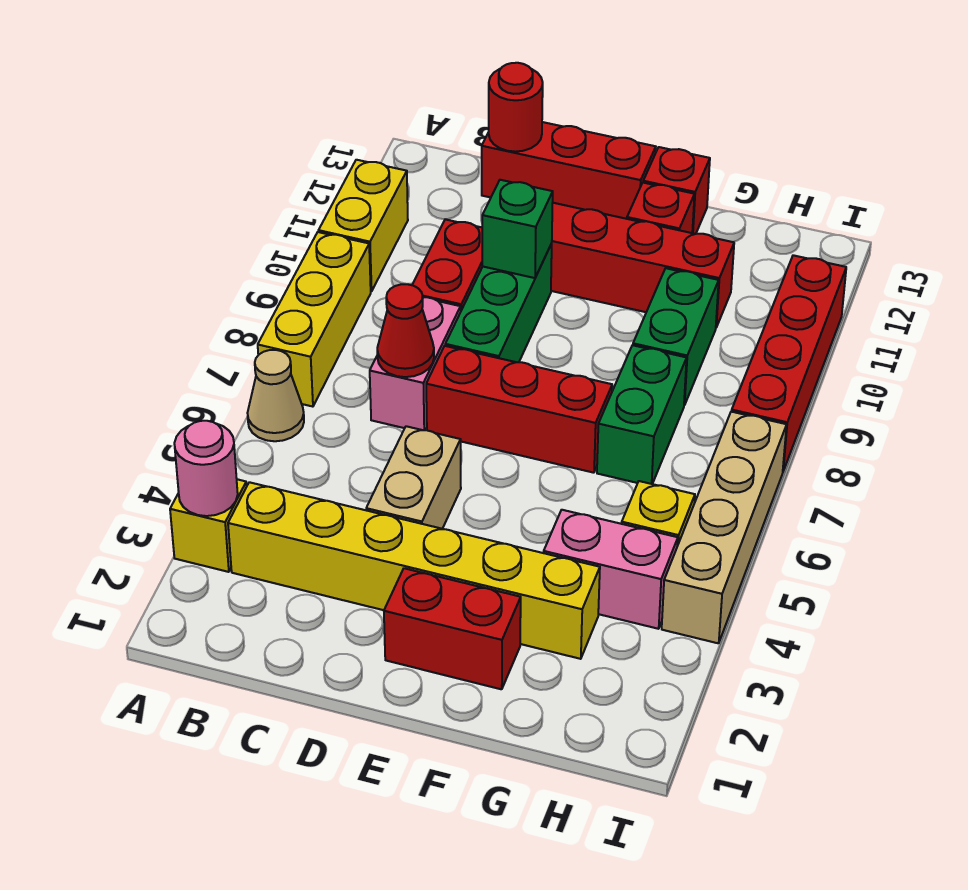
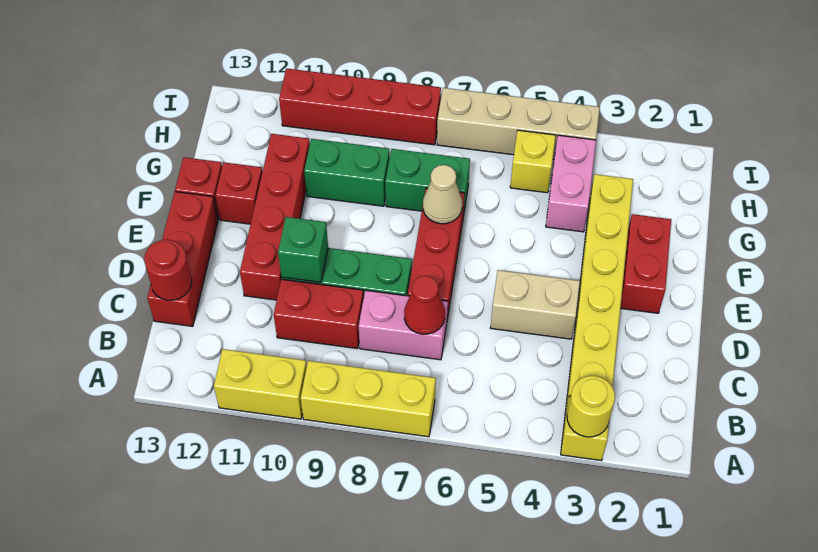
pink round brick A3 level 2 -> yellow round brick A3 level 2
tan cone A6 level 1 -> tan cone F7 level 2

